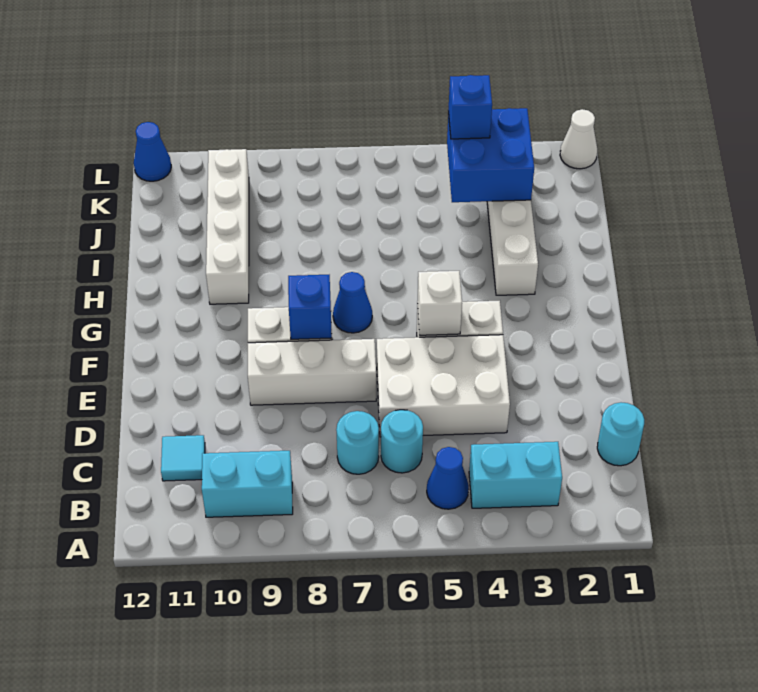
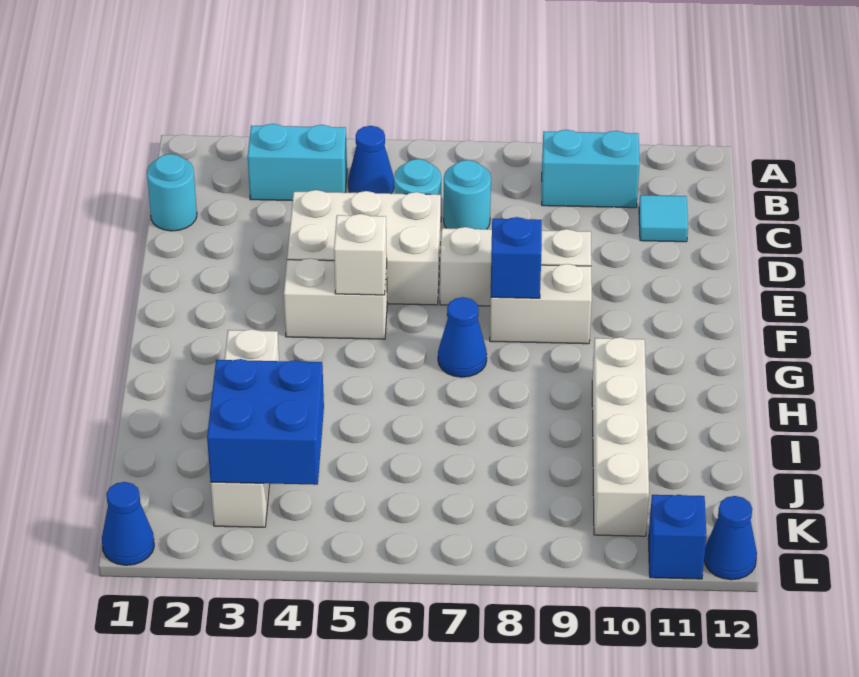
blue brick K4 level 3 -> blue brick L11 level 1
white cone L1 level 1 -> blue cone L1 level 1

